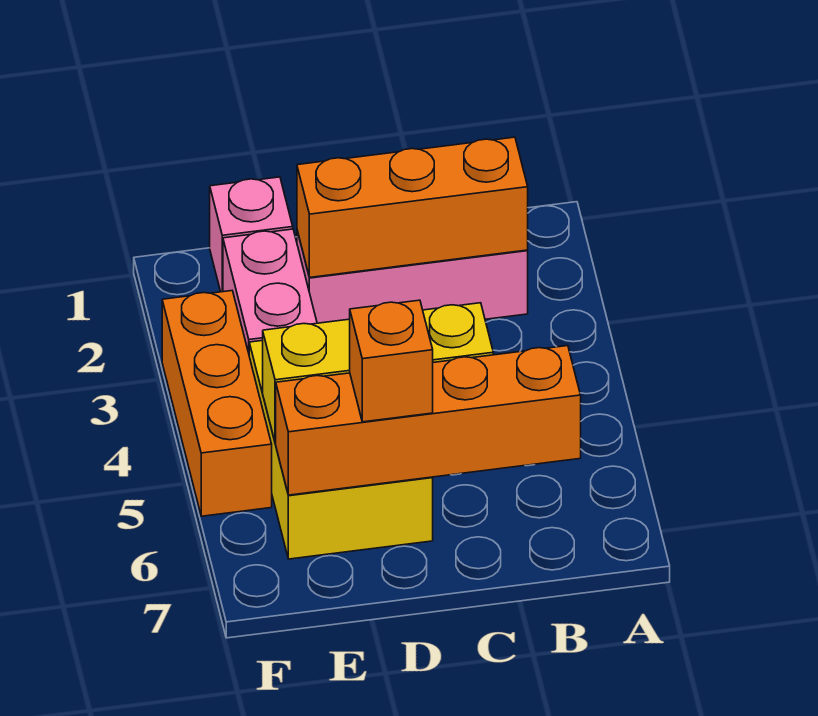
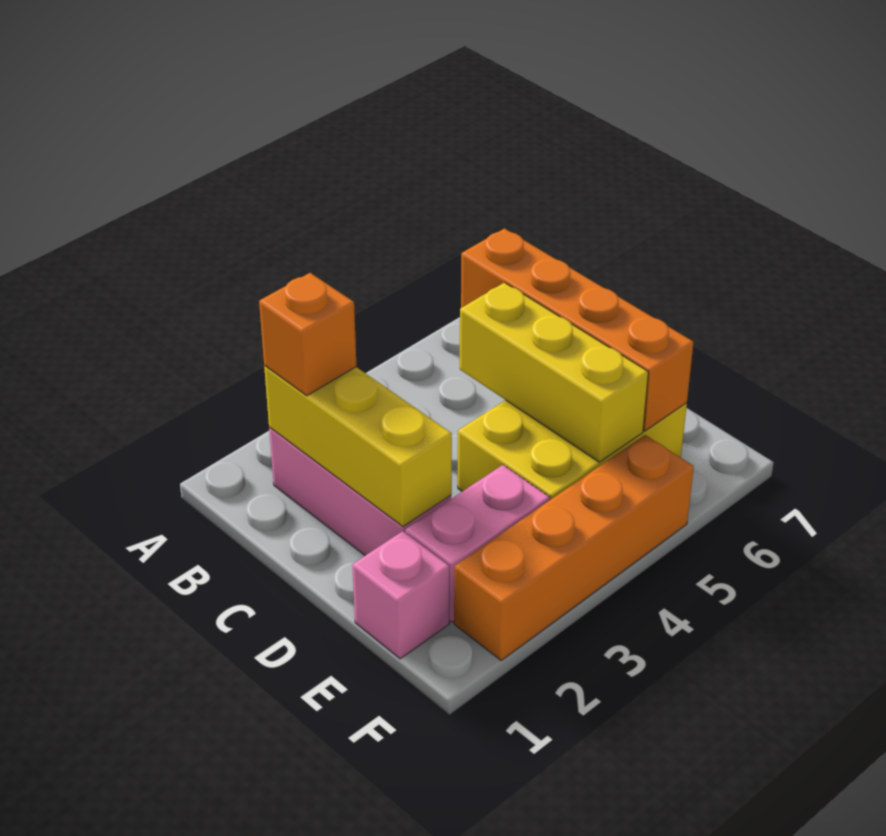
orange brick B2:D2 level 2 -> yellow brick B2:D2 level 2
orange brick D6 level 3 -> orange brick B2 level 3
orange brick F3:F5 level 1 -> orange brick F2:F5 level 1

